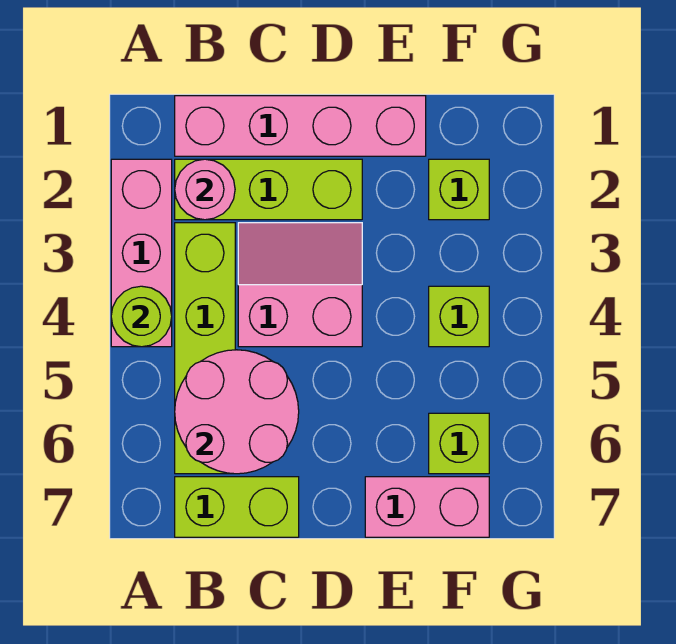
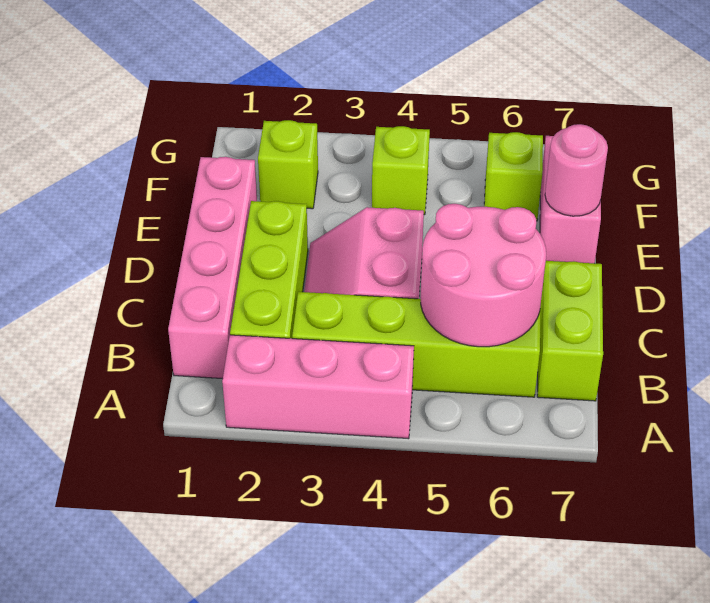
lime round brick A4 level 2 -> none
pink round brick B2 level 2 -> pink round brick E7 level 2

